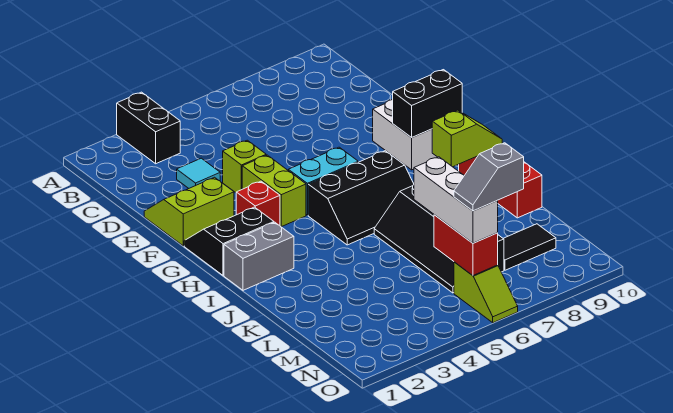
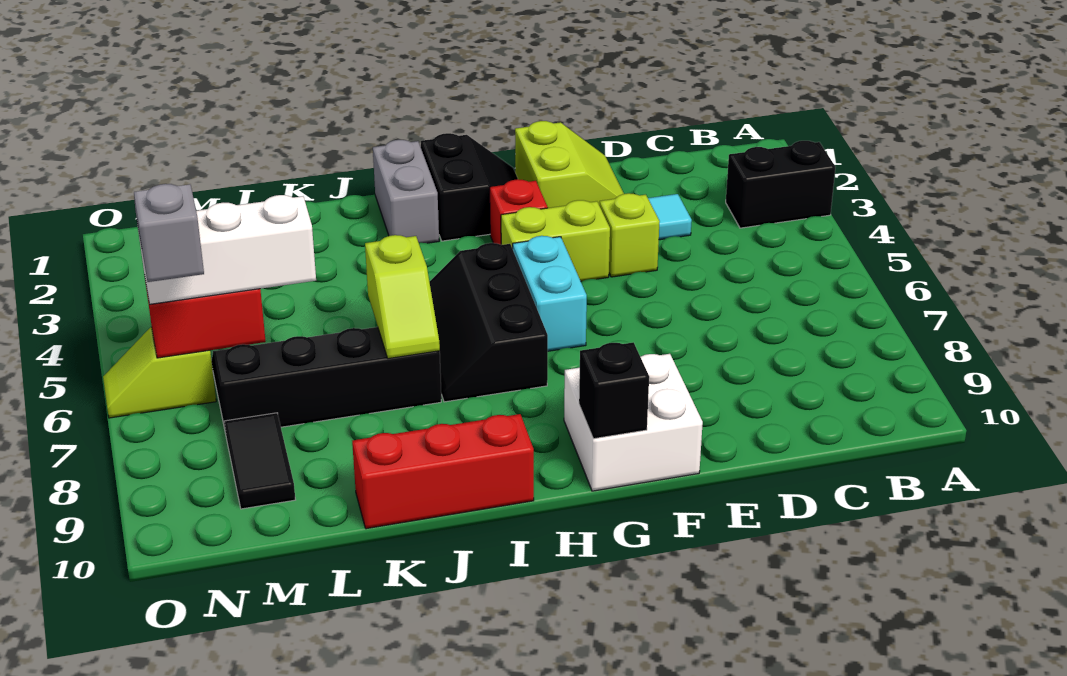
black brick G9:G10 level 2 -> black brick G10 level 2
lime slope I9:I10 level 2 top 9 -> lime slope J6:J7 level 2 top 6

